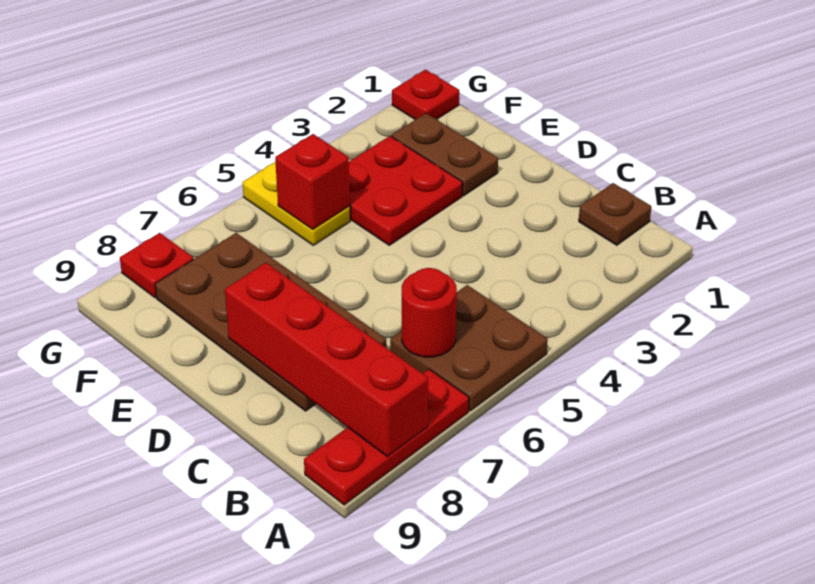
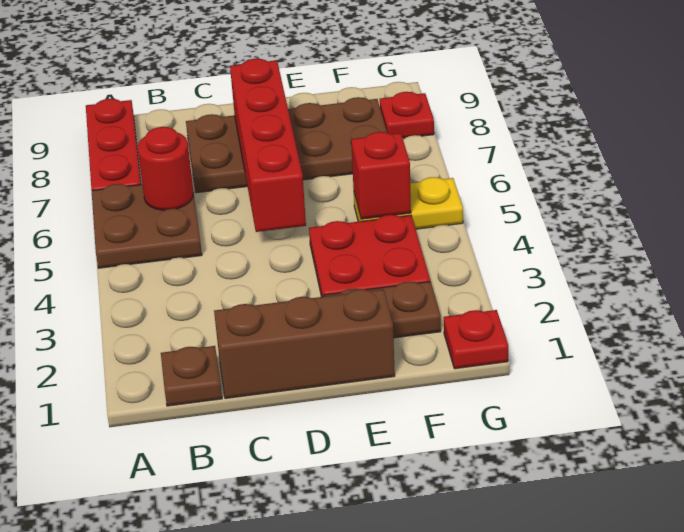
red brick A8:D8 level 2 -> red brick D5:D8 level 2
none -> brown brick C1:E1 level 1

